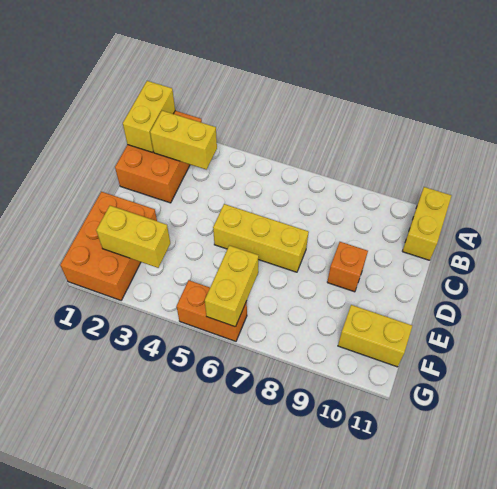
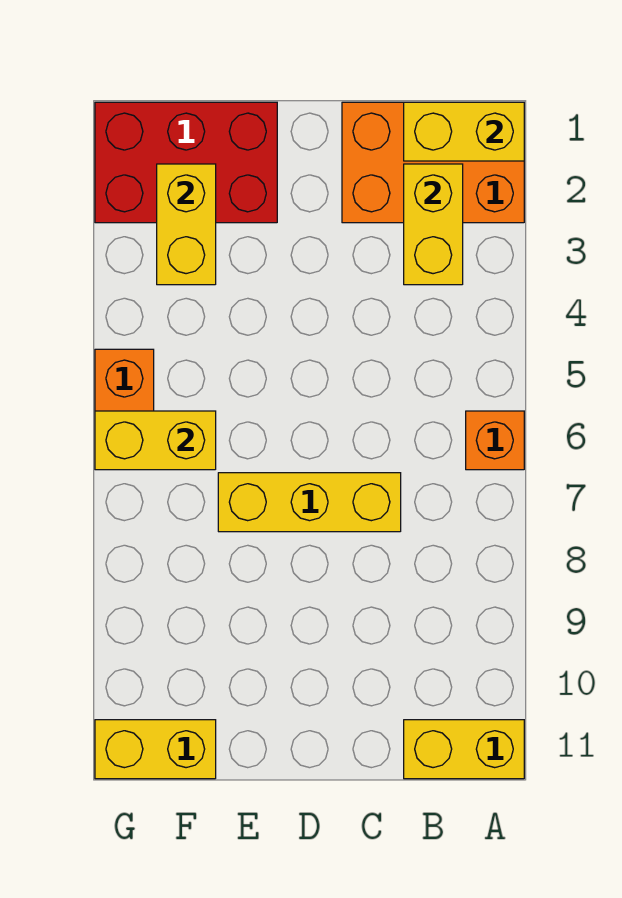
yellow brick D5:D7 level 1 -> yellow brick C7:E7 level 1
orange brick D9 level 1 -> orange brick A6 level 1
orange brick E1:G2 level 1 -> red brick E1:G2 level 1
yellow brick F10:F11 level 1 -> yellow brick F11:G11 level 1

